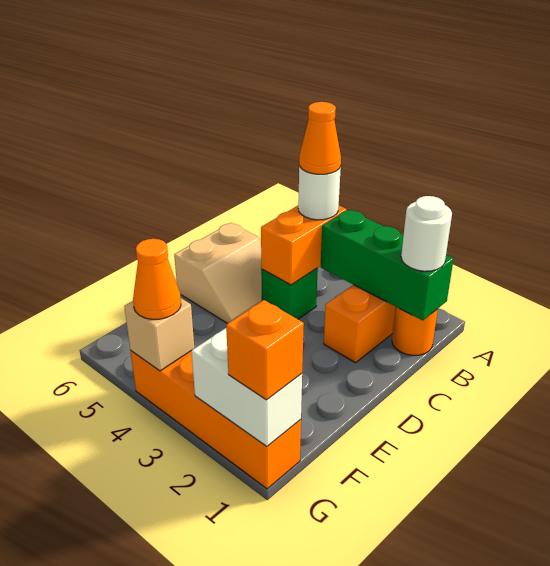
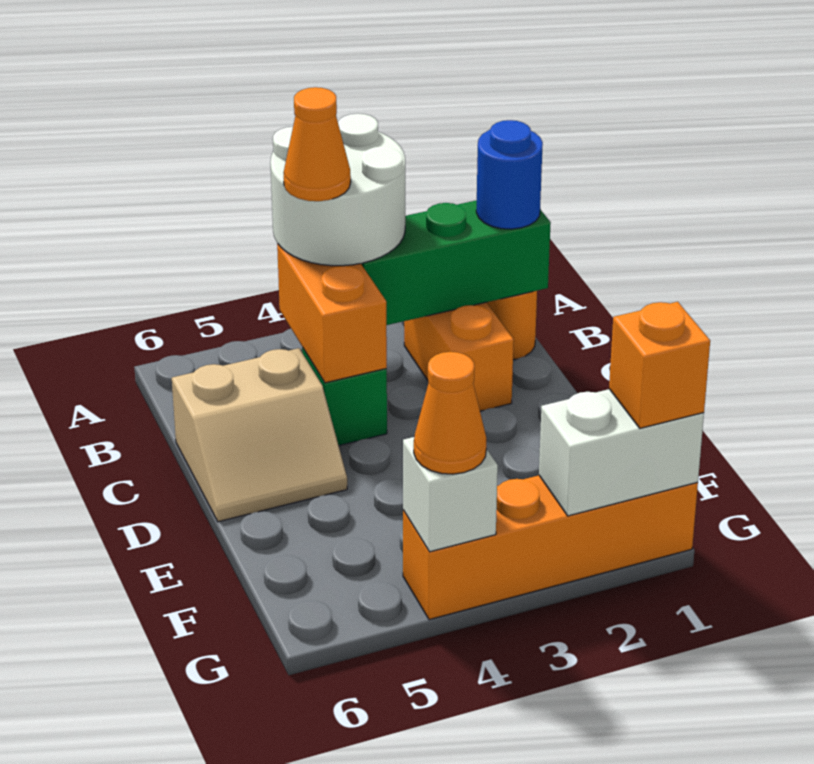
white round brick B1 level 3 -> blue round brick B1 level 3
white round brick B4 level 3 -> white round brick A3:B4 level 3
tan slope C5:D6 level 1 top 6 -> tan slope C5:D6 level 1 top C
tan brick G4 level 2 -> white brick G4 level 2

